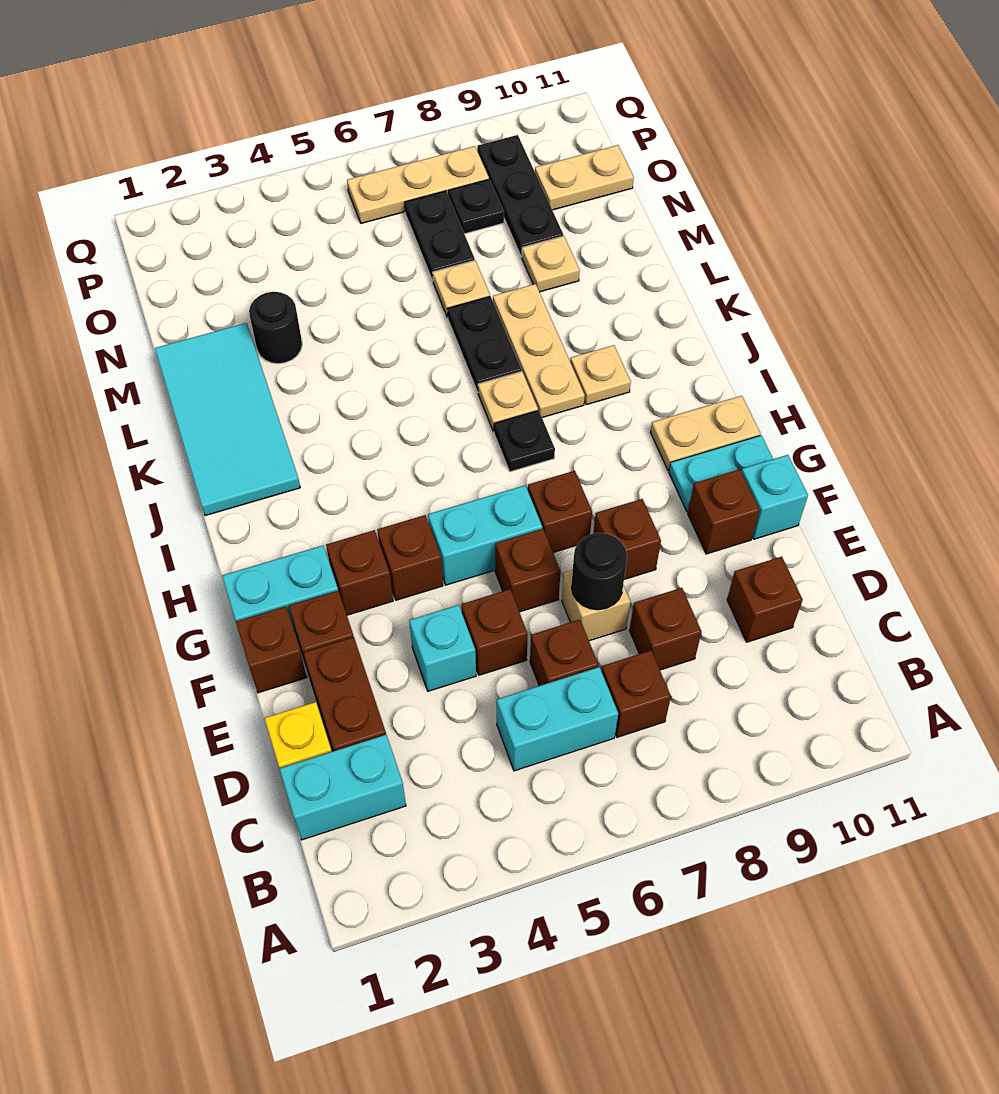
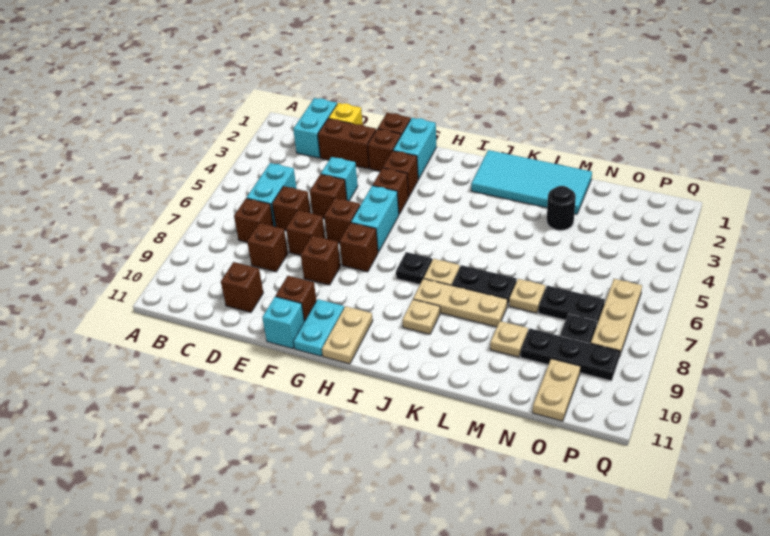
tan brick E7 level 1 -> brown brick E7 level 1
black round brick E7 level 2 -> none

